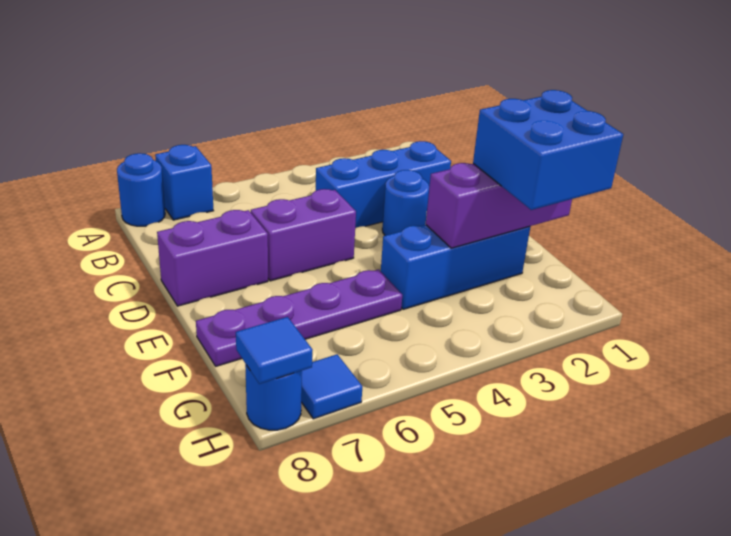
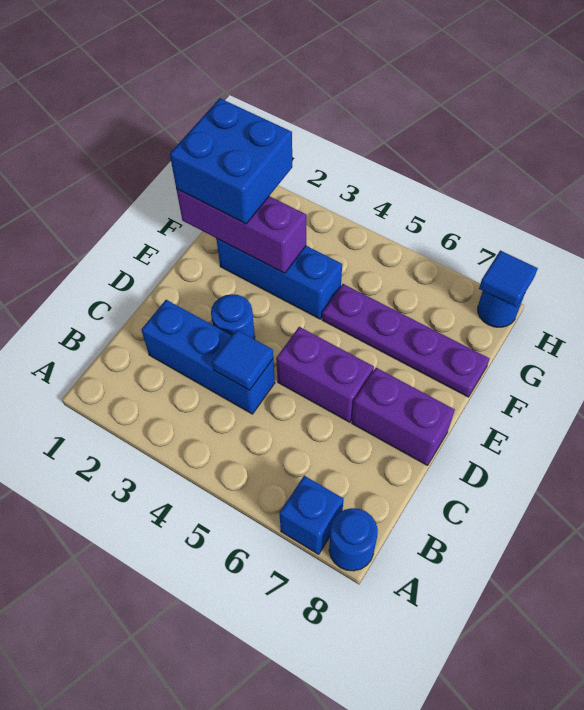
blue tile H7 level 1 -> blue tile C4 level 2

